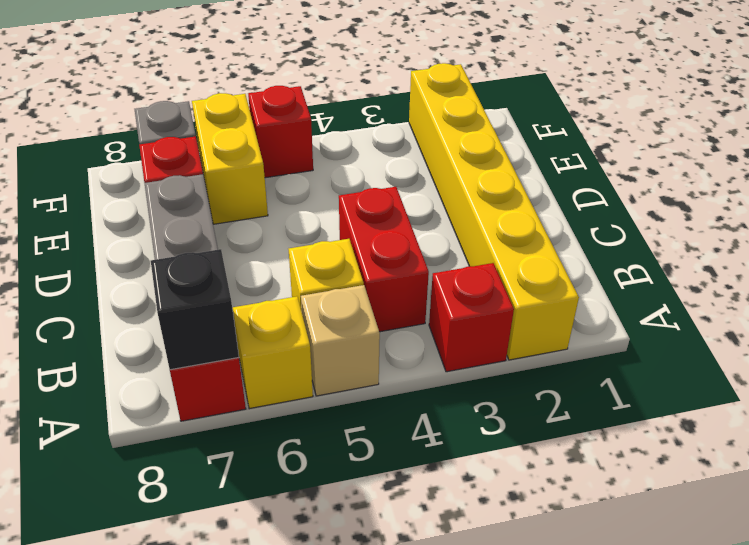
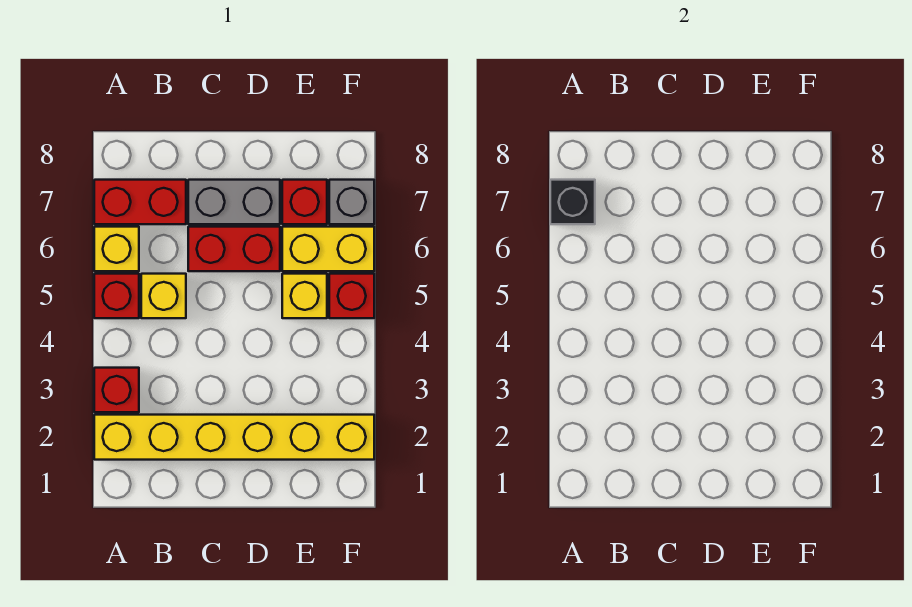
tan brick A5 level 1 -> red brick A5 level 1
red brick B4:C4 level 1 -> red brick C6:D6 level 1
none -> yellow brick E5 level 1

